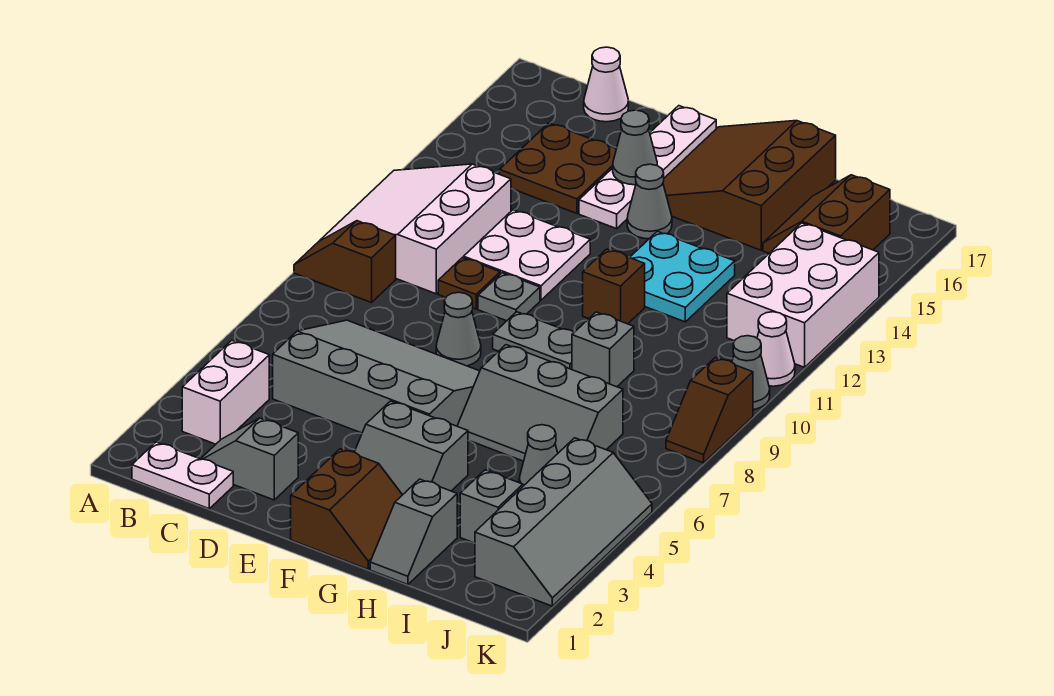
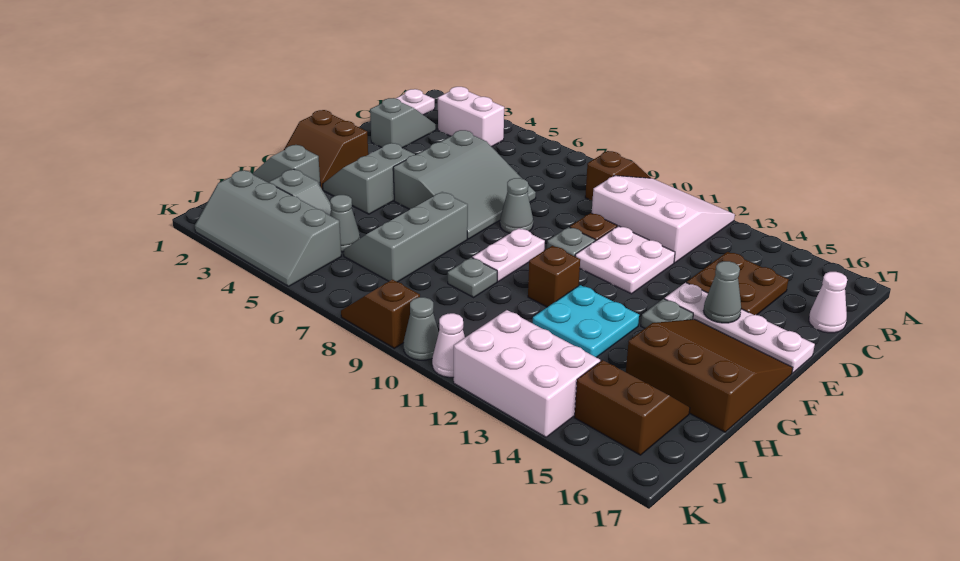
grey slope C5:F7 level 1 top 5 -> grey slope D5:F7 level 1 top 5
grey plate F9:G9 level 1 -> white plate F9:G9 level 1
grey cone F14 level 1 -> grey plate F14 level 1
grey brick H9 level 1 -> grey plate H9 level 1

